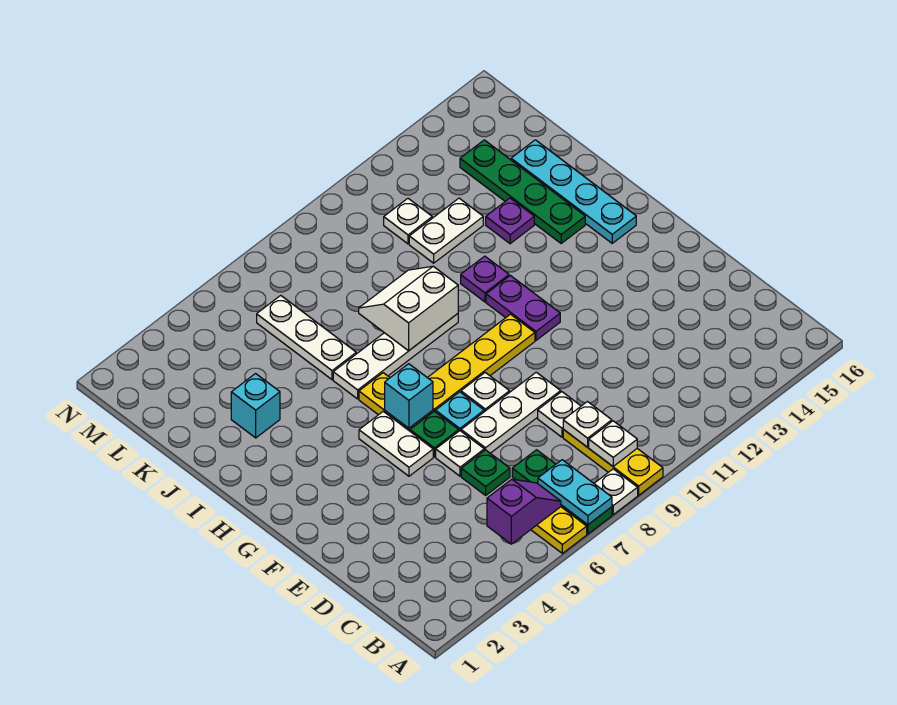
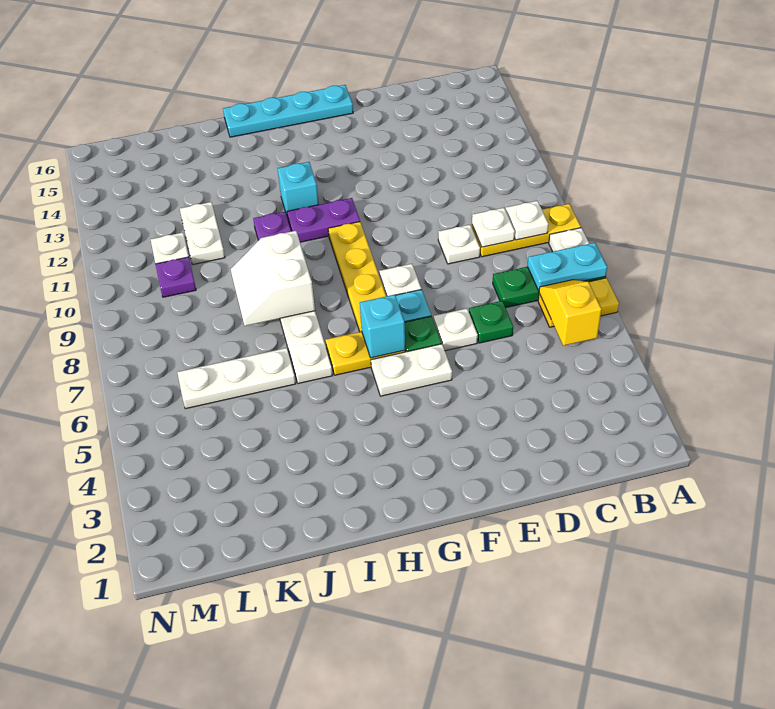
purple slope B5:B6 level 2 top 5 -> yellow slope B5:B6 level 2 top 5
white plate E7:E9 level 1 -> none
cyan plate H15:K15 level 1 -> cyan plate F16:I16 level 1
green plate I14:L14 level 1 -> none
cyan brick J3 level 1 -> cyan brick H12 level 1
purple plate J13 level 1 -> purple plate L10 level 1

